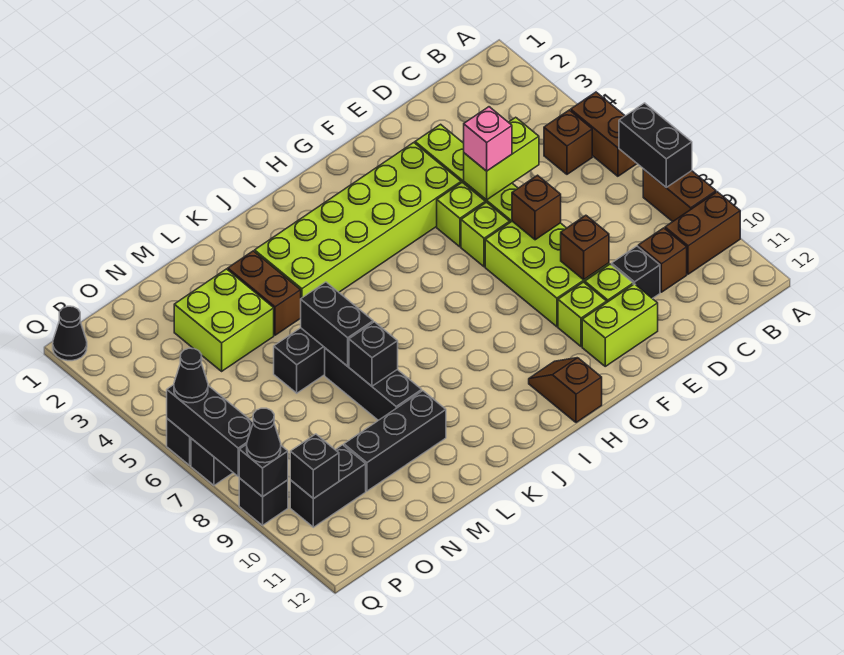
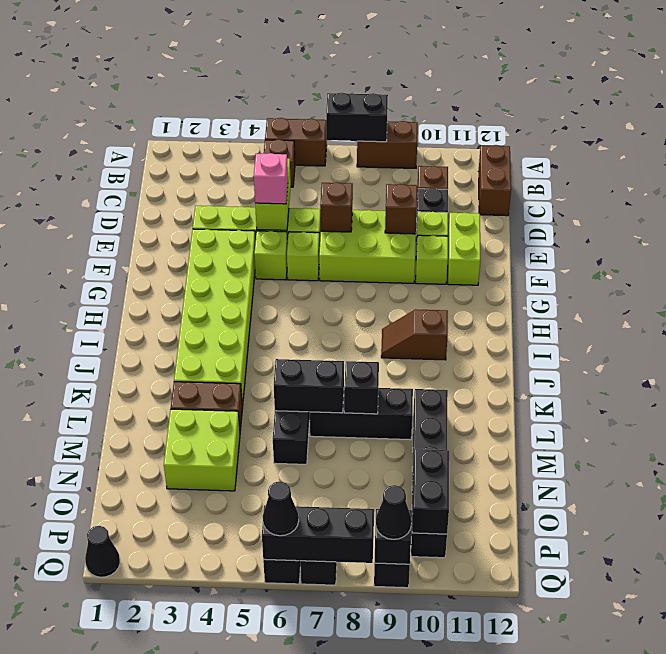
brown brick A10:B10 level 1 -> brown brick B12:C12 level 1
brown slope H11:H12 level 1 top 12 -> brown slope I9:I10 level 1 top 10
black brick P10 level 2 -> black brick O10:P10 level 2

